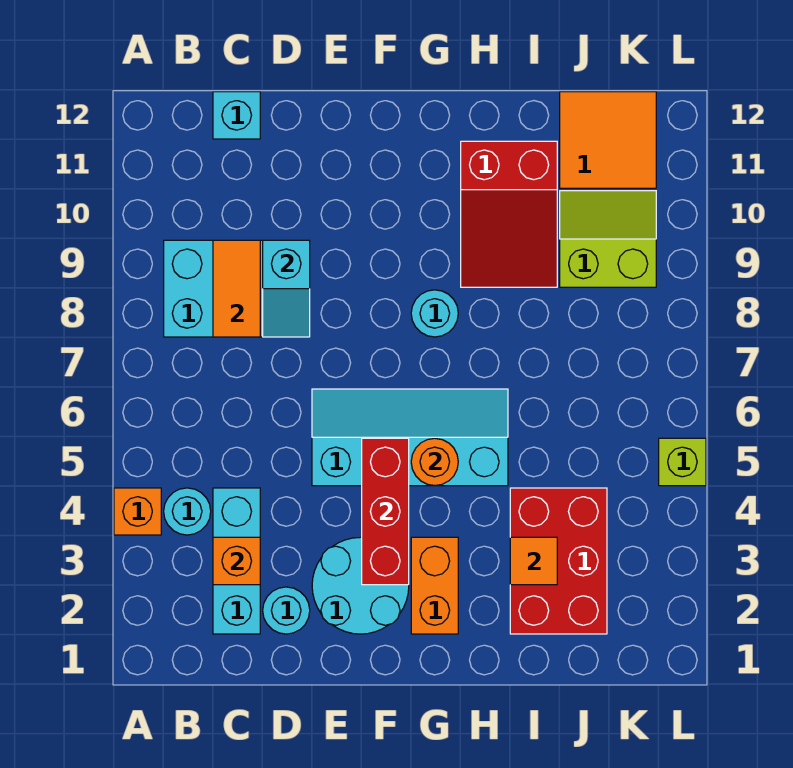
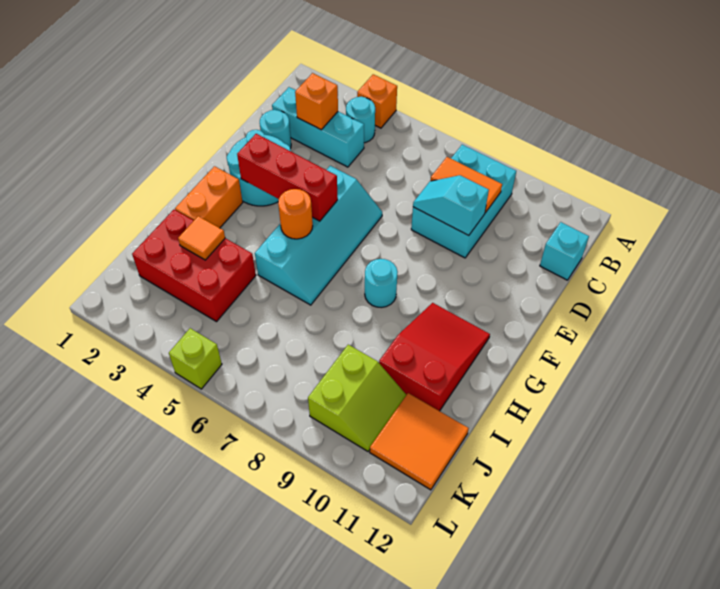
orange brick G2:G3 level 1 -> orange brick G2:H2 level 1
red slope H9:I11 level 1 top 11 -> red slope G10:I11 level 1 top I

